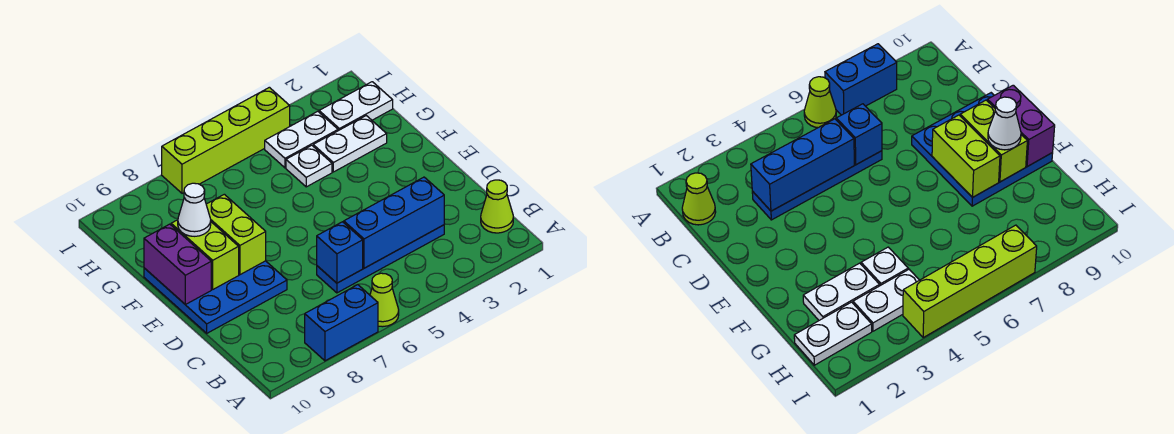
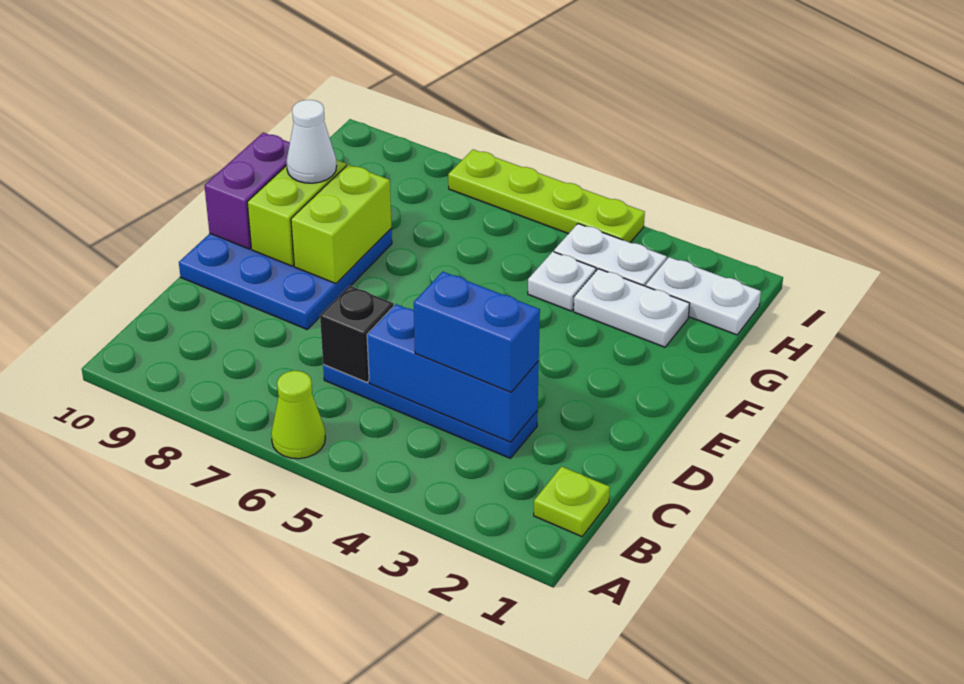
blue brick A7:A8 level 1 -> blue brick C3:C4 level 3
lime cone B1 level 1 -> lime plate B1 level 1
blue brick C6 level 2 -> black brick C6 level 2
lime brick I4:I7 level 1 -> lime plate I4:I7 level 1

